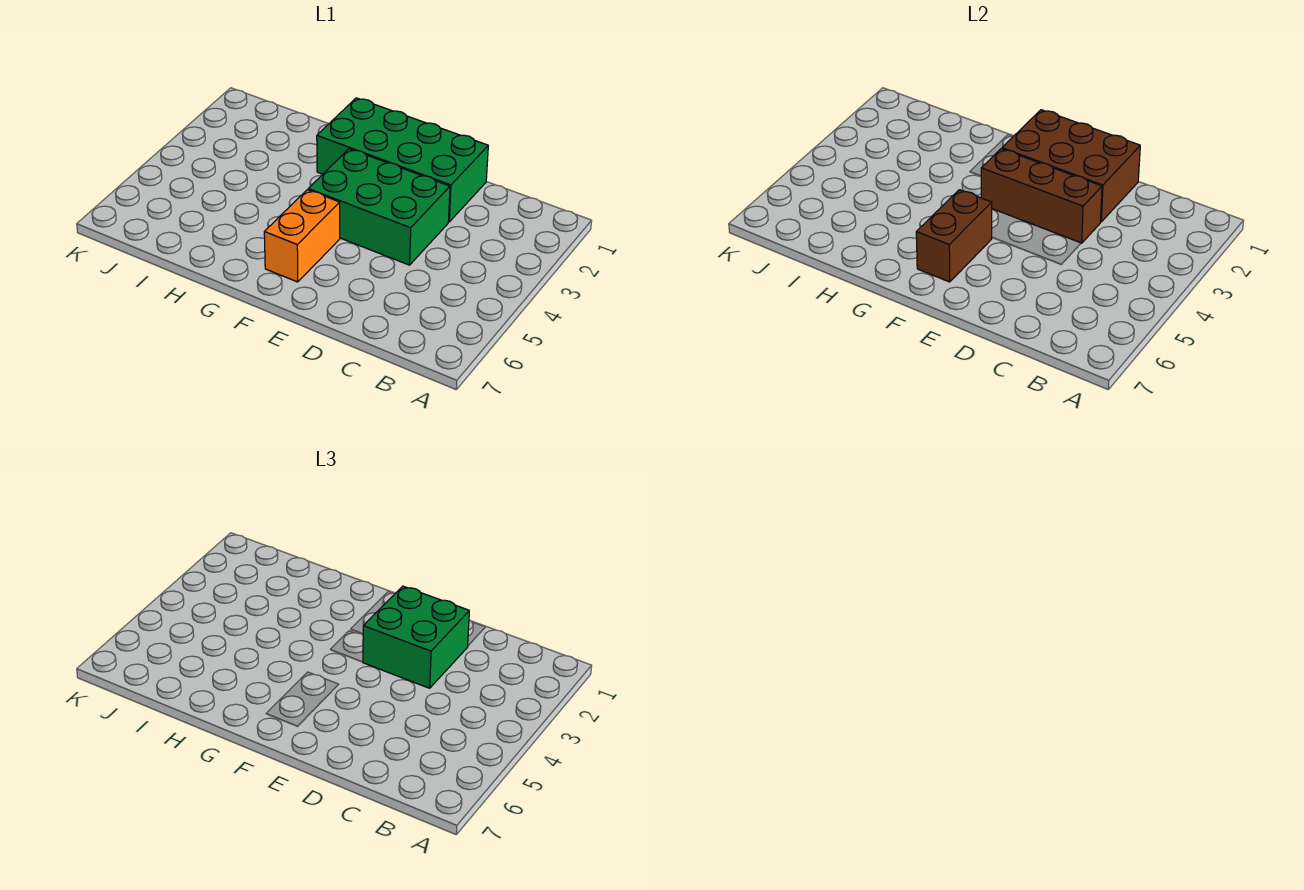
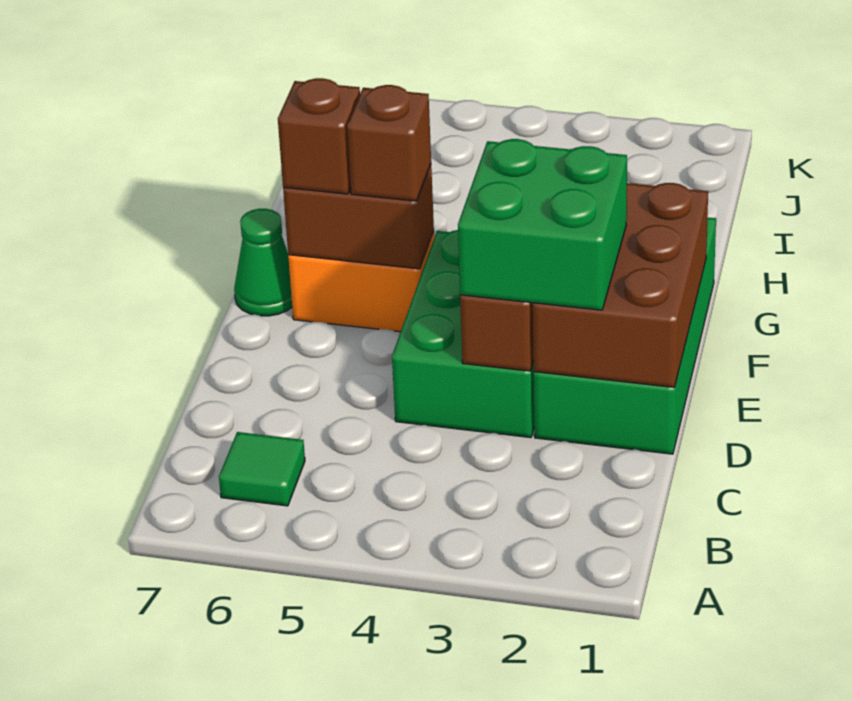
none -> green tile B6 level 1
none -> brown brick F5 level 3
none -> brown brick F6 level 3
none -> green cone F7 level 1

